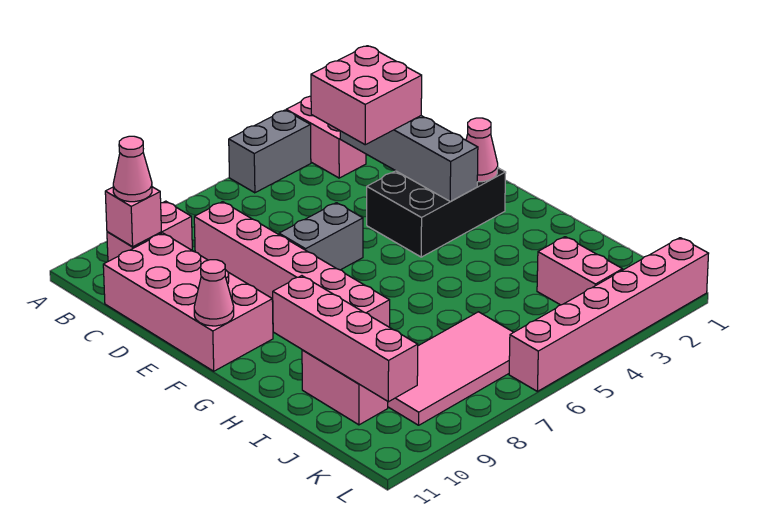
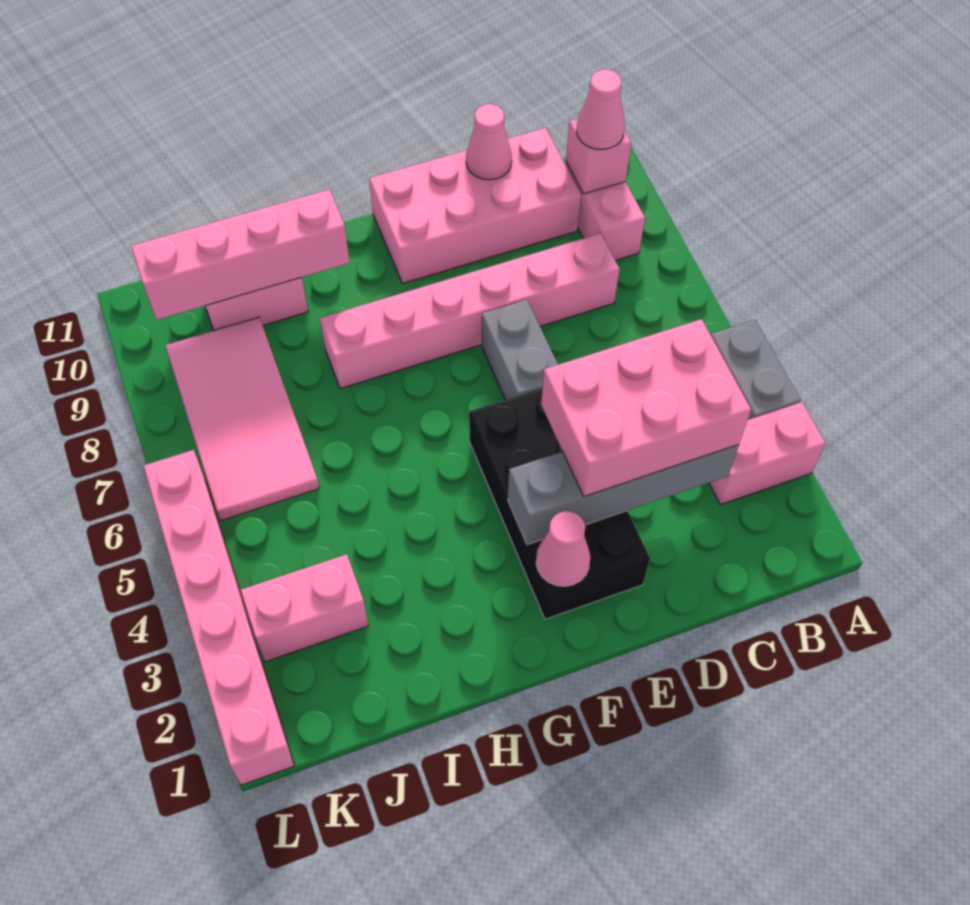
pink brick C3:D4 level 3 -> pink brick C3:E4 level 3
black brick E2:F4 level 1 -> black brick E2:F5 level 1
pink cone F11 level 2 -> pink cone D11 level 2

